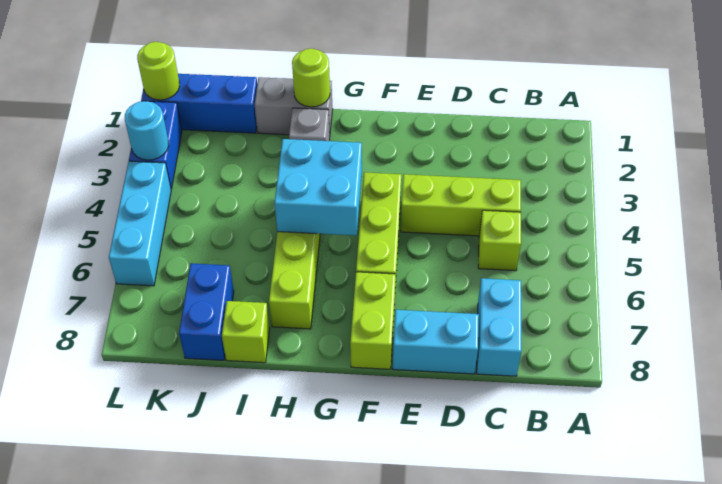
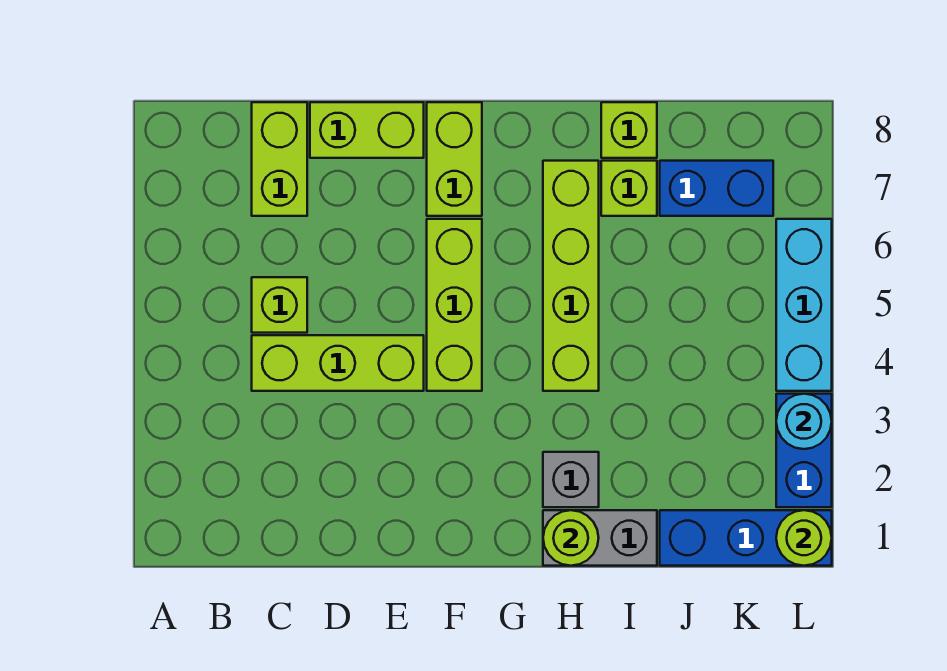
cyan brick C7:C8 level 1 -> lime brick C7:C8 level 1
cyan brick D8:E8 level 1 -> lime brick D8:E8 level 1
cyan brick G4:H5 level 2 -> none
none -> lime brick I7 level 1
blue brick J7:J8 level 1 -> blue brick J7:K7 level 1

